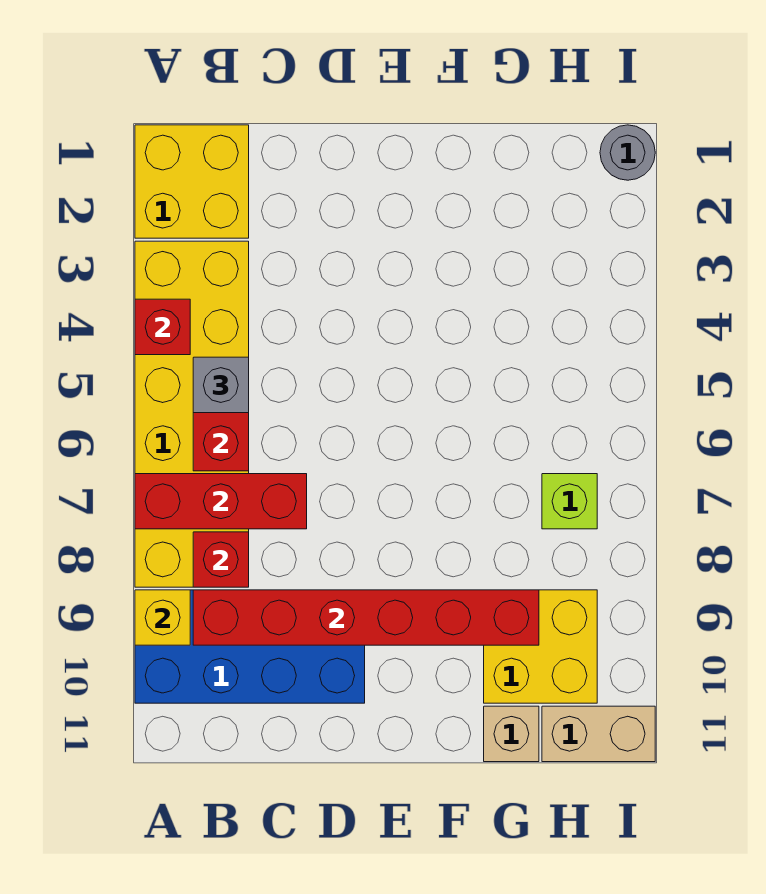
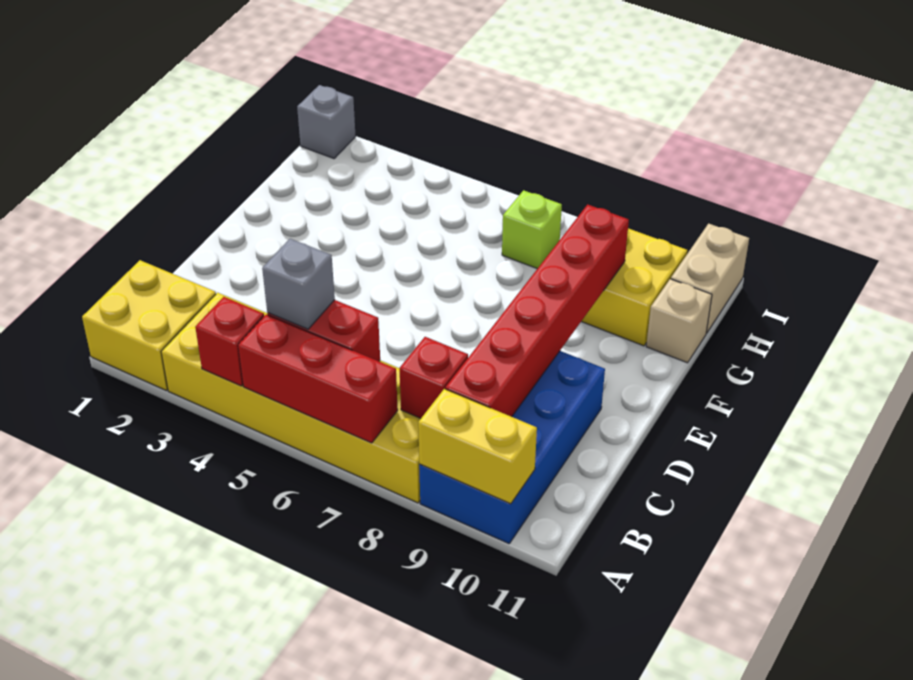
red brick A7:C7 level 2 -> red brick A5:A7 level 2
yellow brick A9 level 2 -> yellow brick A9:A10 level 2
grey round brick I1 level 1 -> grey brick I1 level 1

